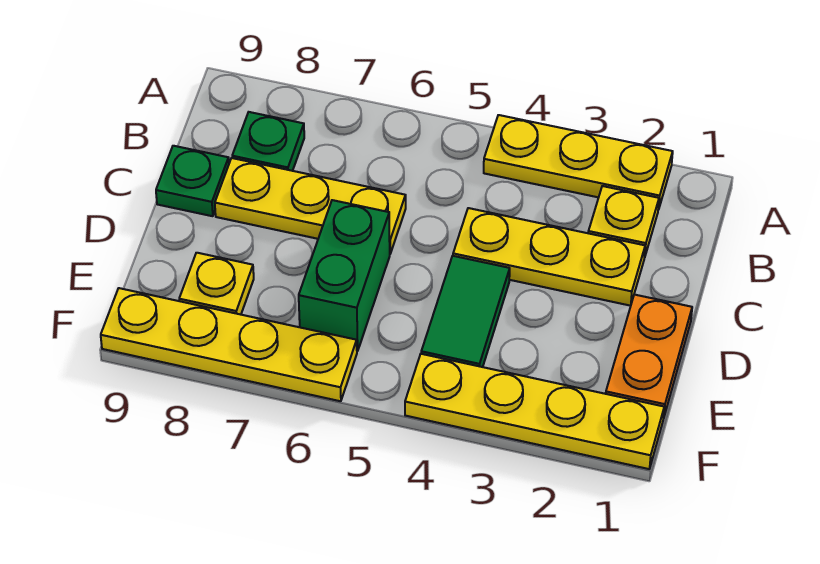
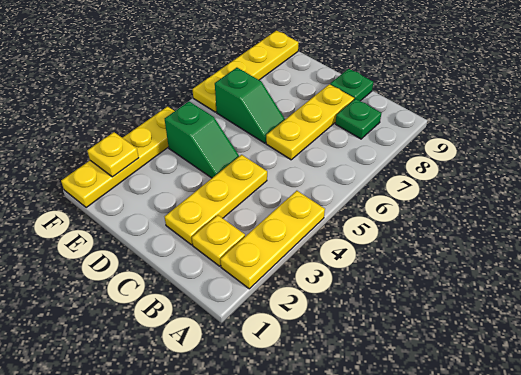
orange plate D1:E1 level 1 -> none
green tile D4:E4 level 1 -> green slope D4:E4 level 1 top E
green brick D6:E6 level 1 -> green slope D6:E6 level 1 top E
yellow plate E8 level 1 -> yellow plate F2 level 2

